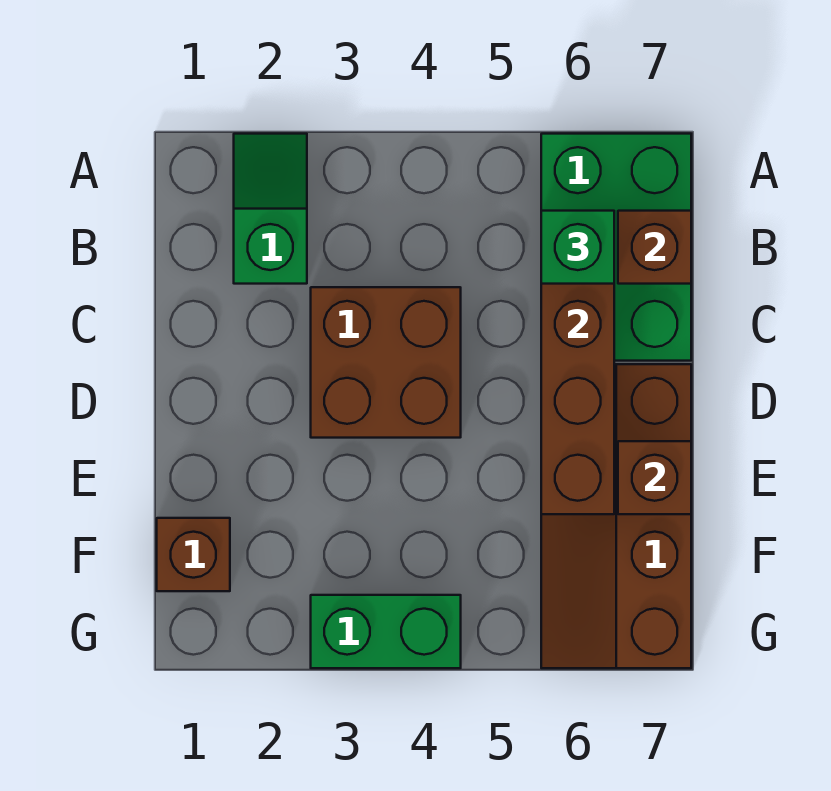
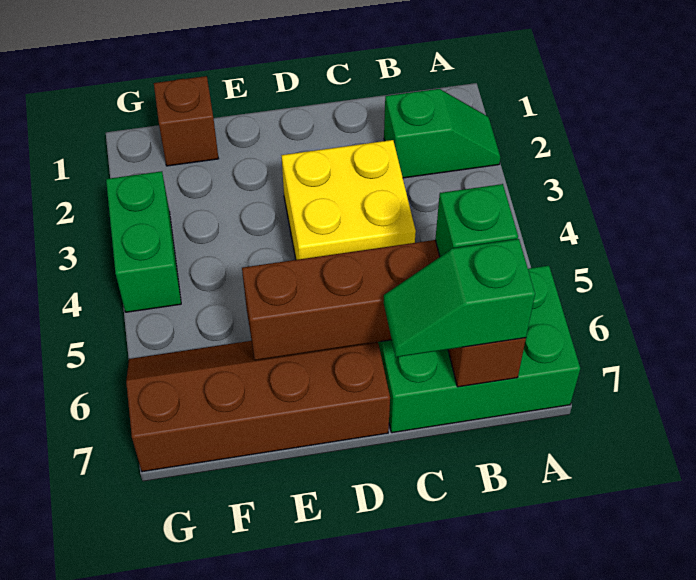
none -> green slope B7:C7 level 3 top B
brown brick C3:D4 level 1 -> yellow brick C3:D4 level 1
brown brick E7 level 2 -> none

